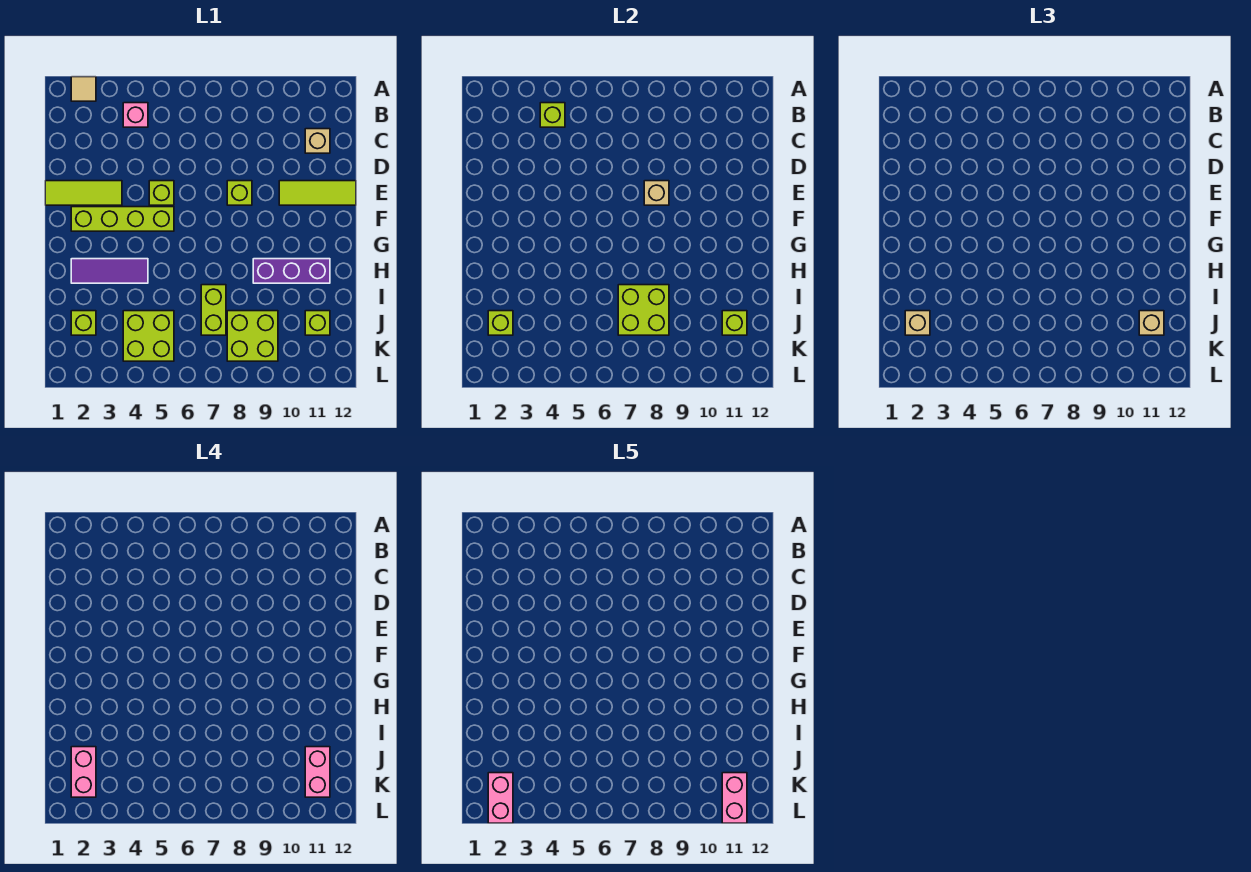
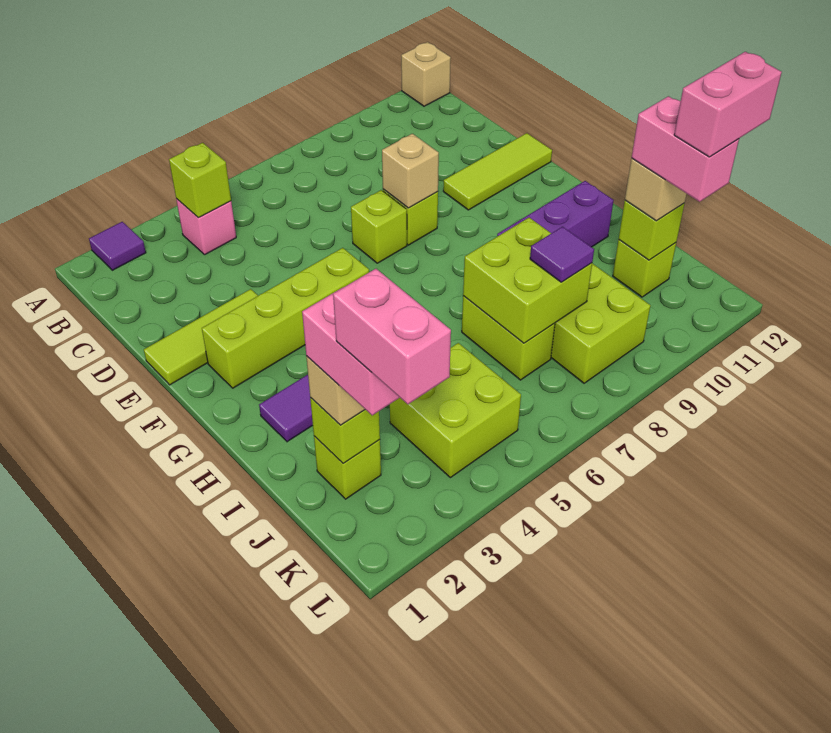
tan tile A2 level 1 -> purple tile A2 level 1
tan brick C11 level 1 -> tan brick A12 level 1
lime brick E5 level 1 -> lime brick E7 level 1
none -> purple tile J8 level 3
pink brick K11:L11 level 5 -> pink brick K11:K12 level 5

